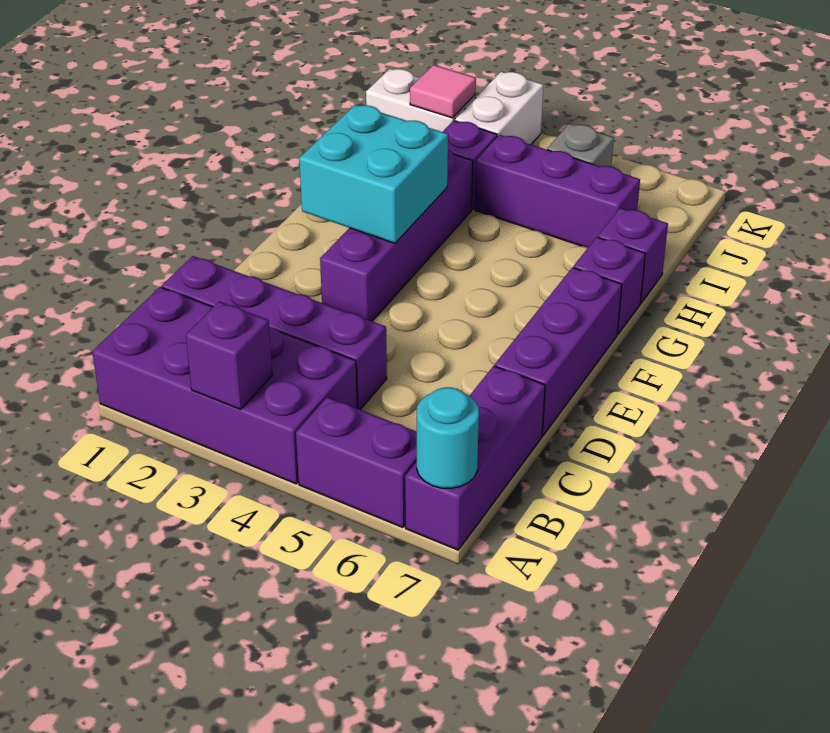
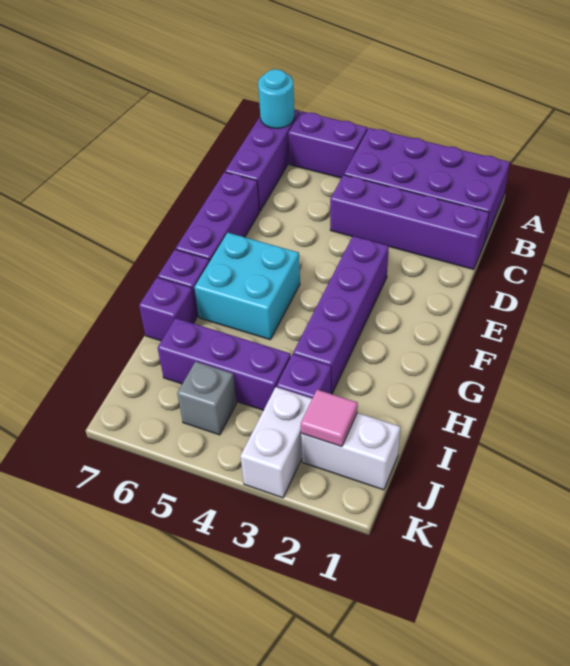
purple brick A3 level 2 -> none
cyan brick F2:G3 level 2 -> cyan brick F5:G6 level 1

